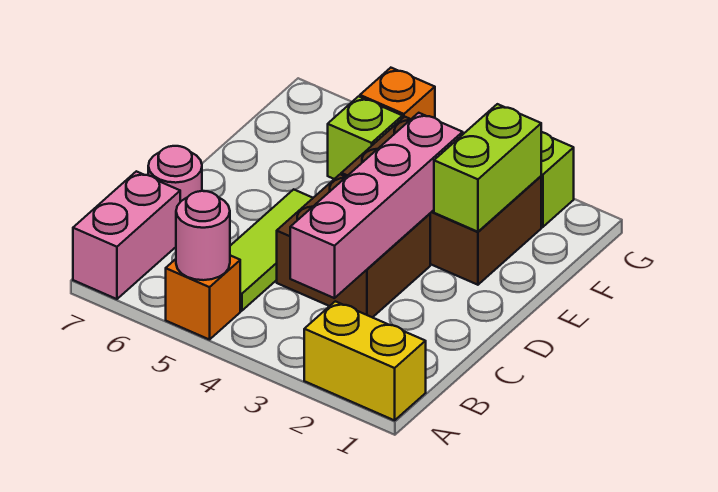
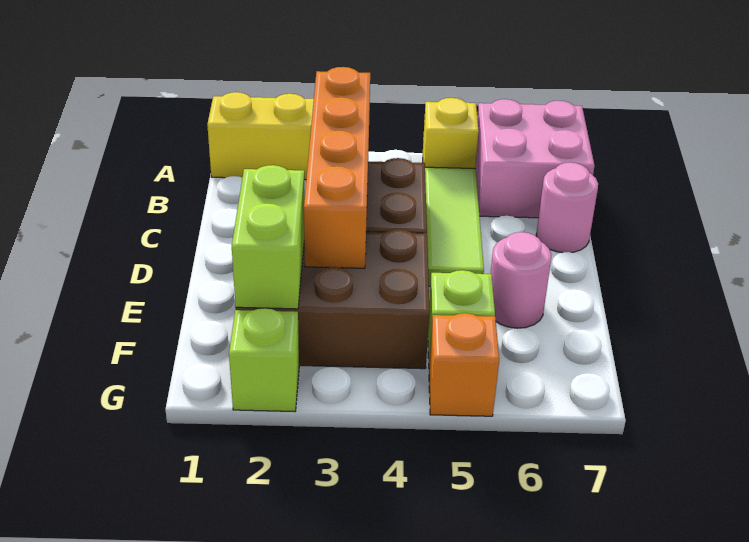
orange brick A5 level 1 -> yellow brick A5 level 1
pink round brick A5 level 2 -> pink round brick E6 level 1
pink brick A7:B7 level 1 -> pink brick A6:B7 level 1
pink brick B3:E3 level 2 -> orange brick B3:E3 level 2

